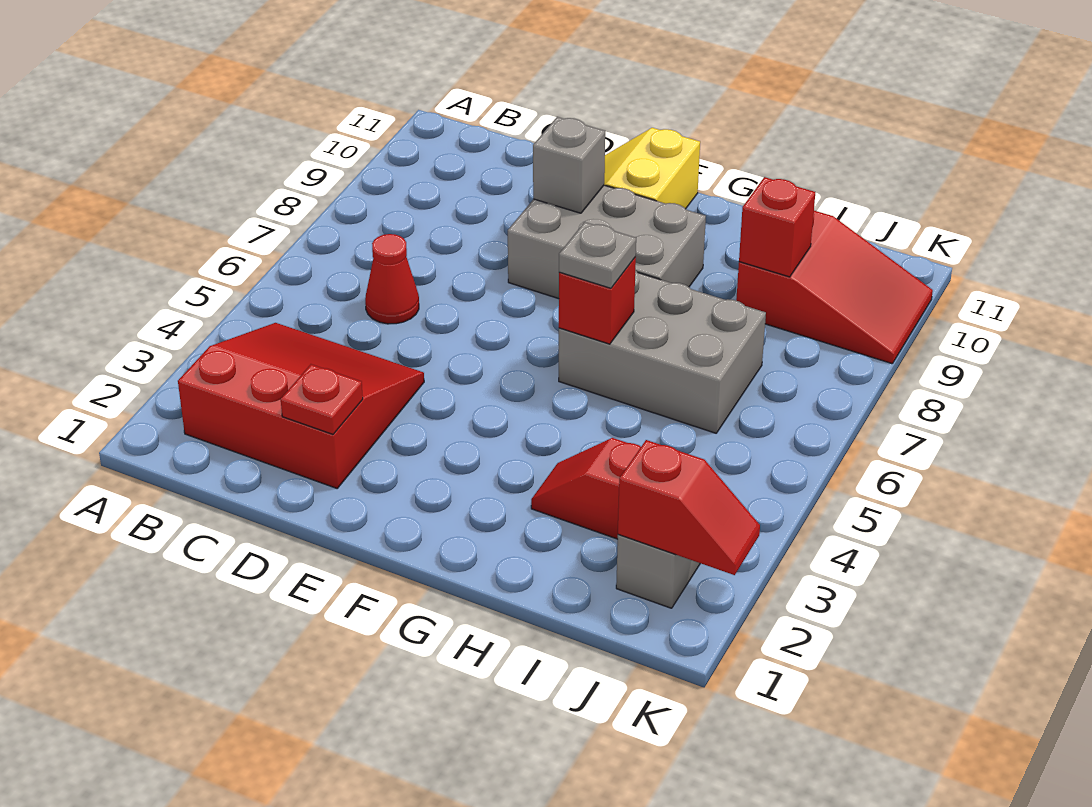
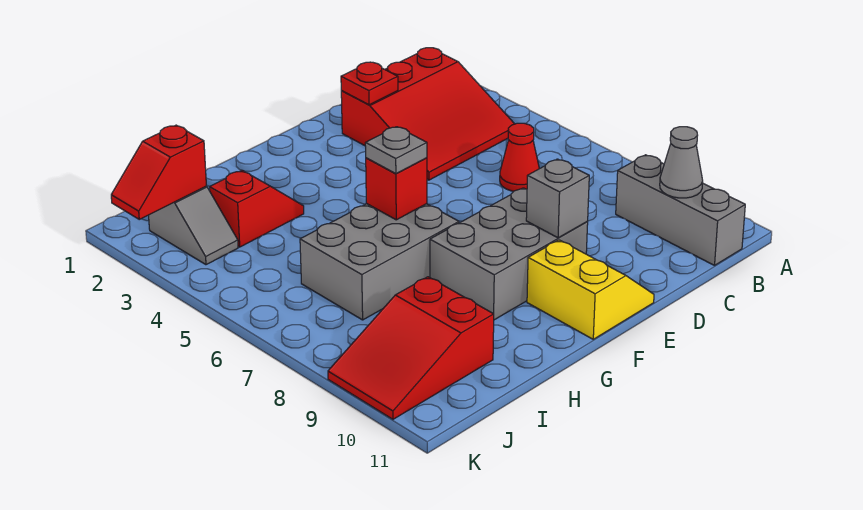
none -> grey brick B9:B11 level 1
none -> grey cone B10 level 2
red brick I9 level 2 -> none

